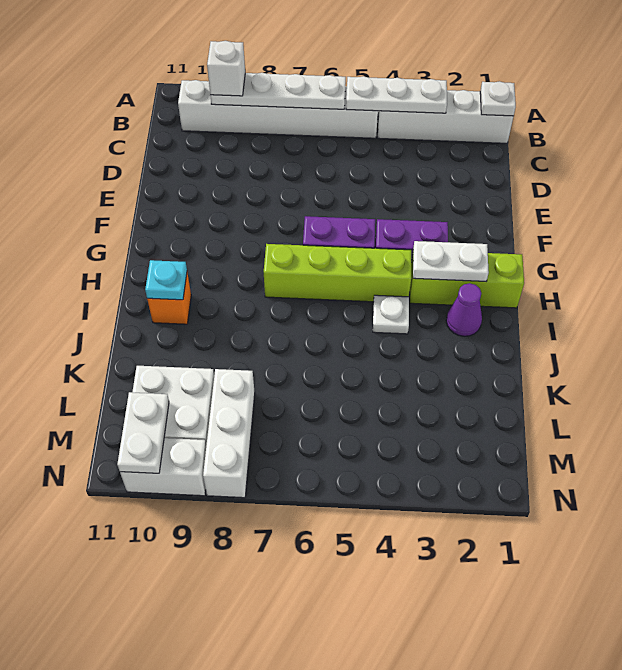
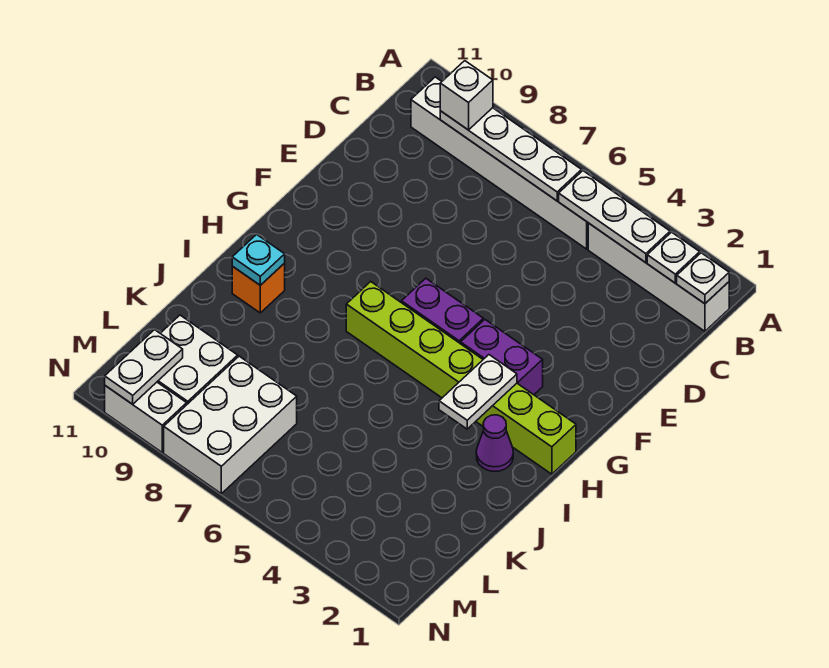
white plate H2:H3 level 2 -> white plate H3:I3 level 2
white plate I4 level 1 -> white plate B2 level 2
white brick L8:N8 level 1 -> white brick L7:N8 level 1

